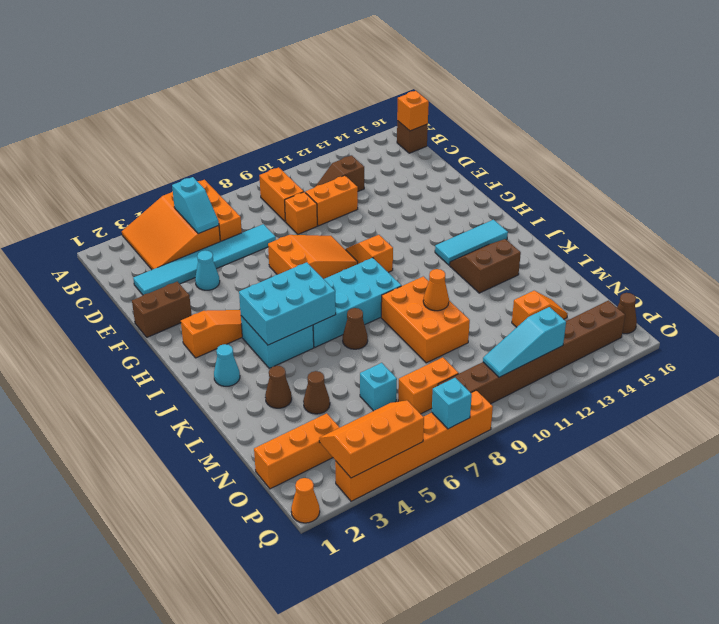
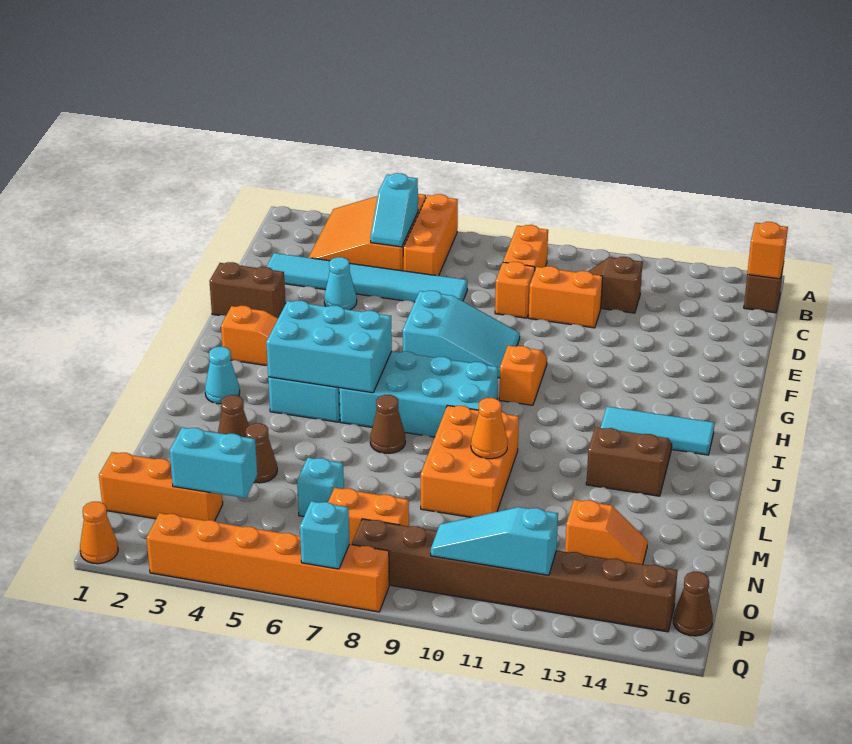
orange slope F7:G9 level 1 top 7 -> cyan slope F7:G9 level 1 top 7
none -> cyan brick O3:O4 level 2
orange slope P3:Q5 level 2 top Q -> none

